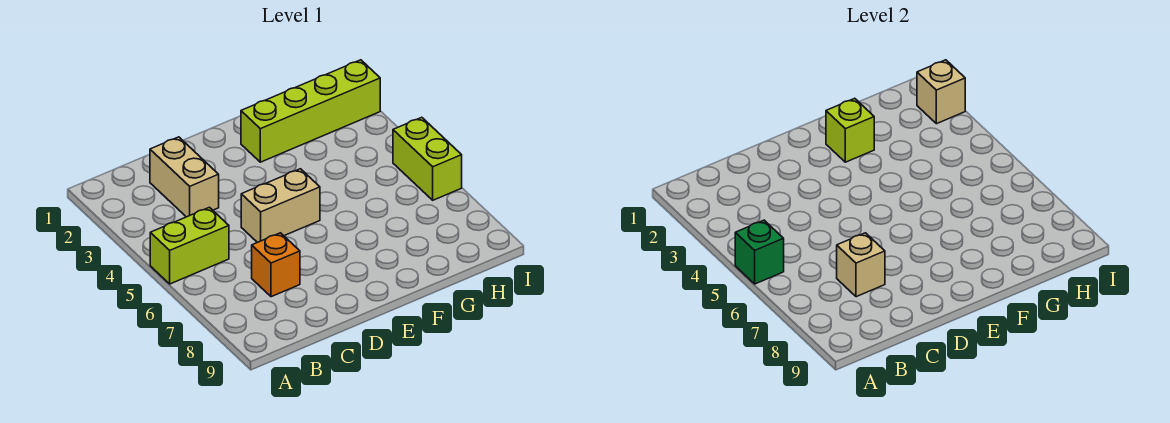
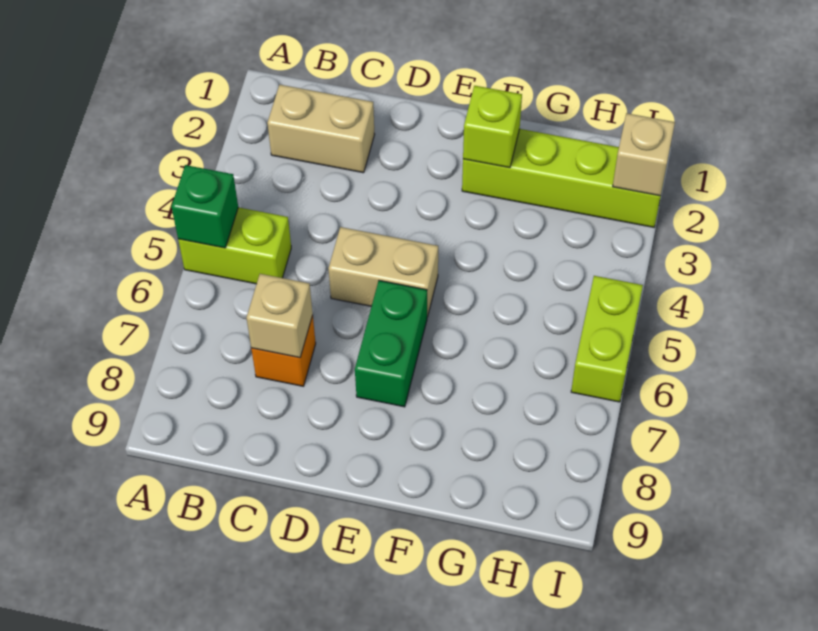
tan brick C2:C3 level 1 -> tan brick B2:C2 level 1
none -> green brick E6:E7 level 1

